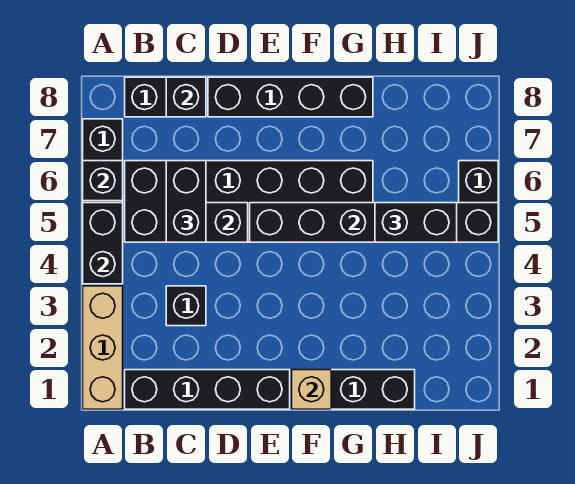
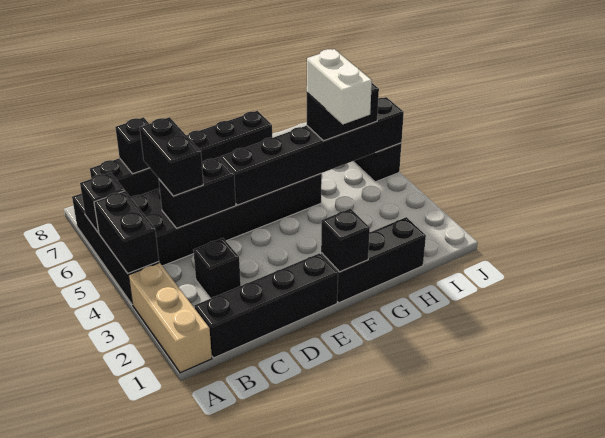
tan brick F1 level 2 -> black brick F1 level 2
none -> white brick H4:H5 level 4

